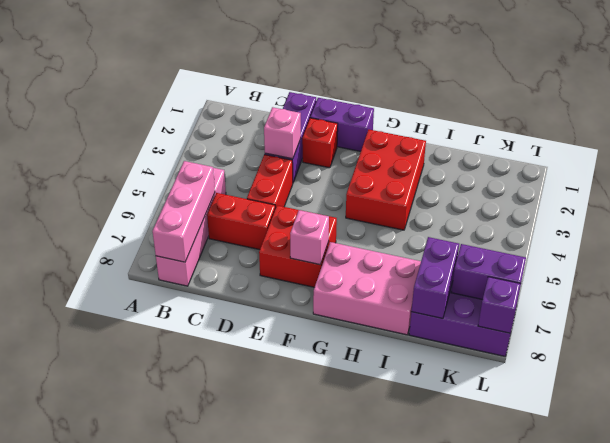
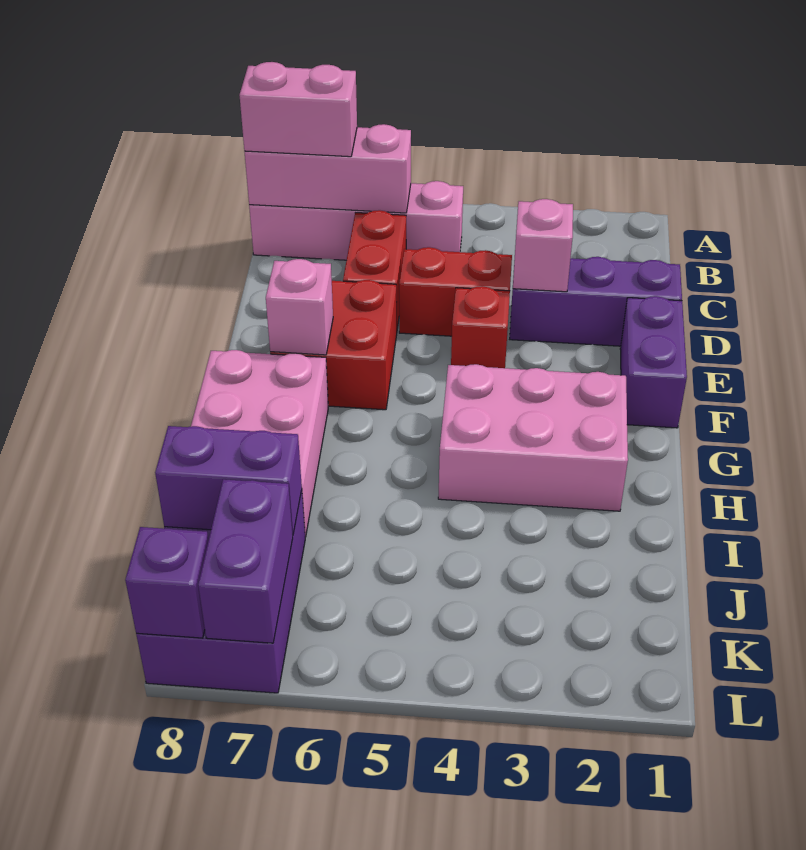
none -> pink brick B7:B8 level 3
red brick E2 level 1 -> red brick E4 level 1
red brick G2:H4 level 1 -> pink brick G2:H4 level 1

